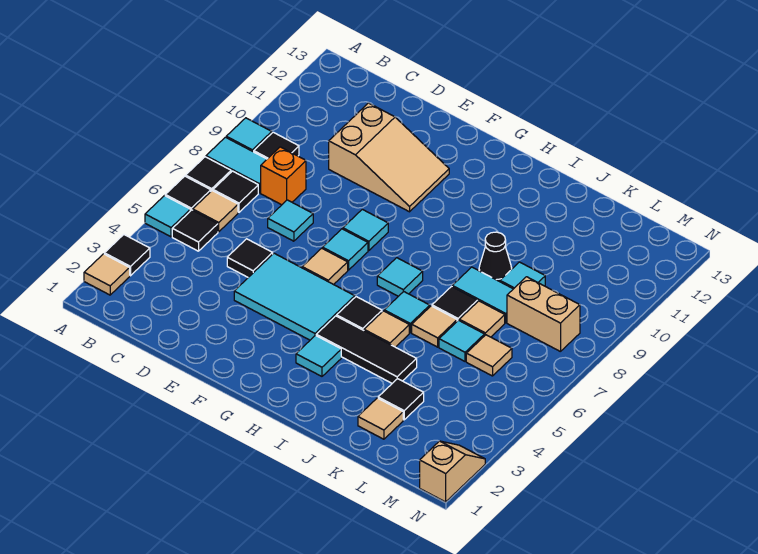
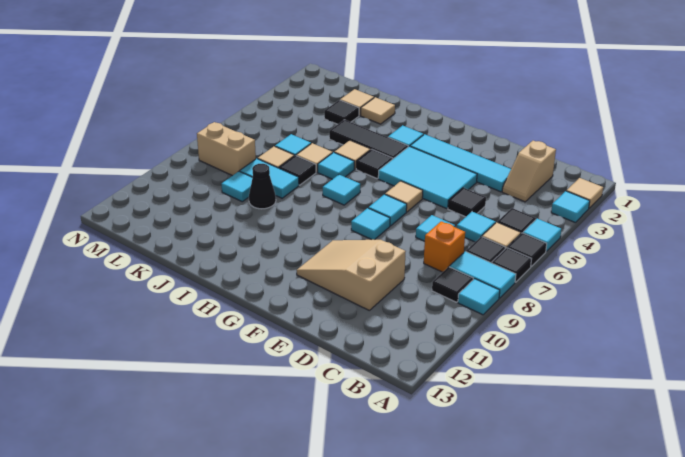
black tile A3 level 1 -> cyan tile A3 level 1
none -> cyan tile C6 level 1
none -> cyan tile D3:G3 level 1
tan tile L6 level 1 -> tan tile J2 level 1
tan slope N1:N2 level 1 top 1 -> tan slope C2:C3 level 1 top 2

